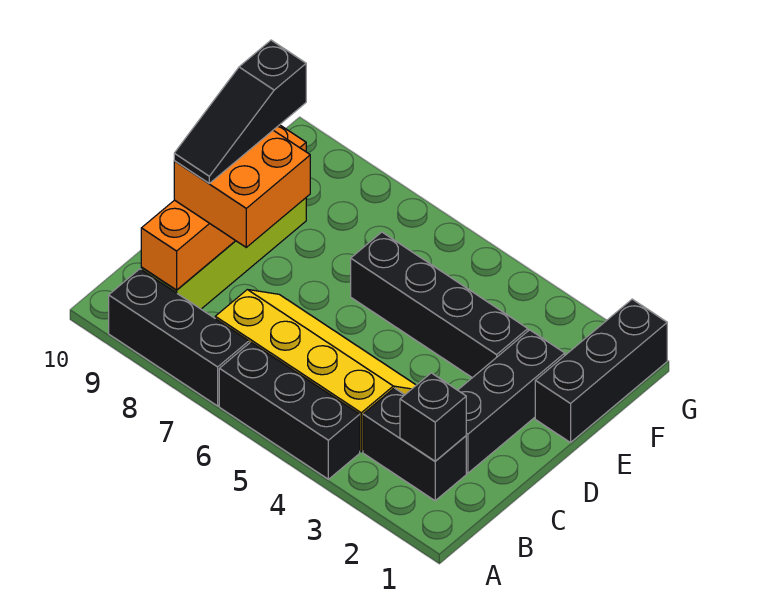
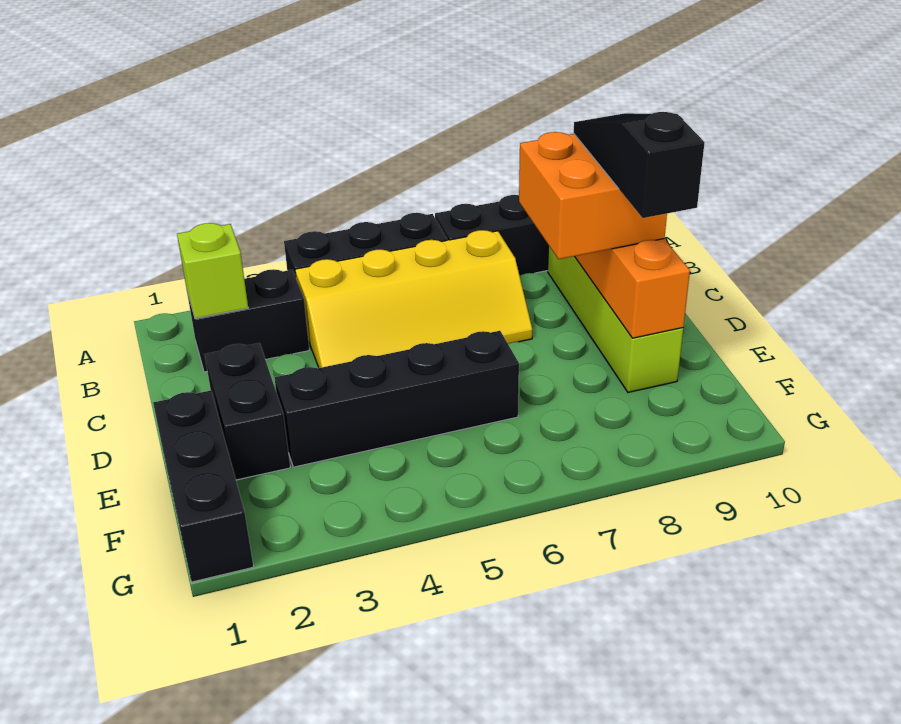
black brick B2 level 2 -> lime brick B2 level 2
black brick C2:E2 level 1 -> black brick D2:E2 level 1

